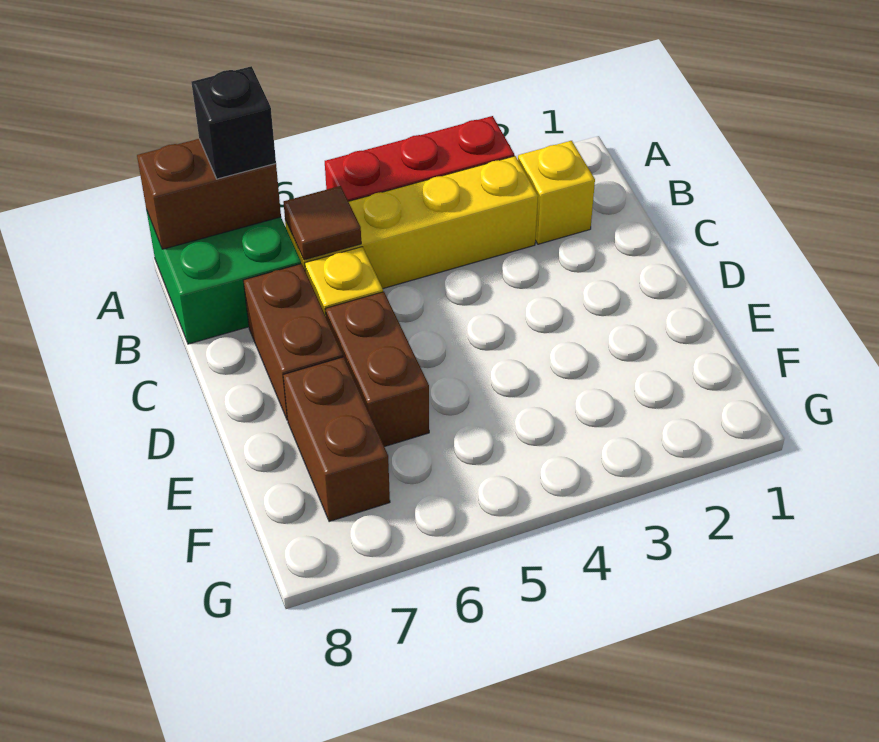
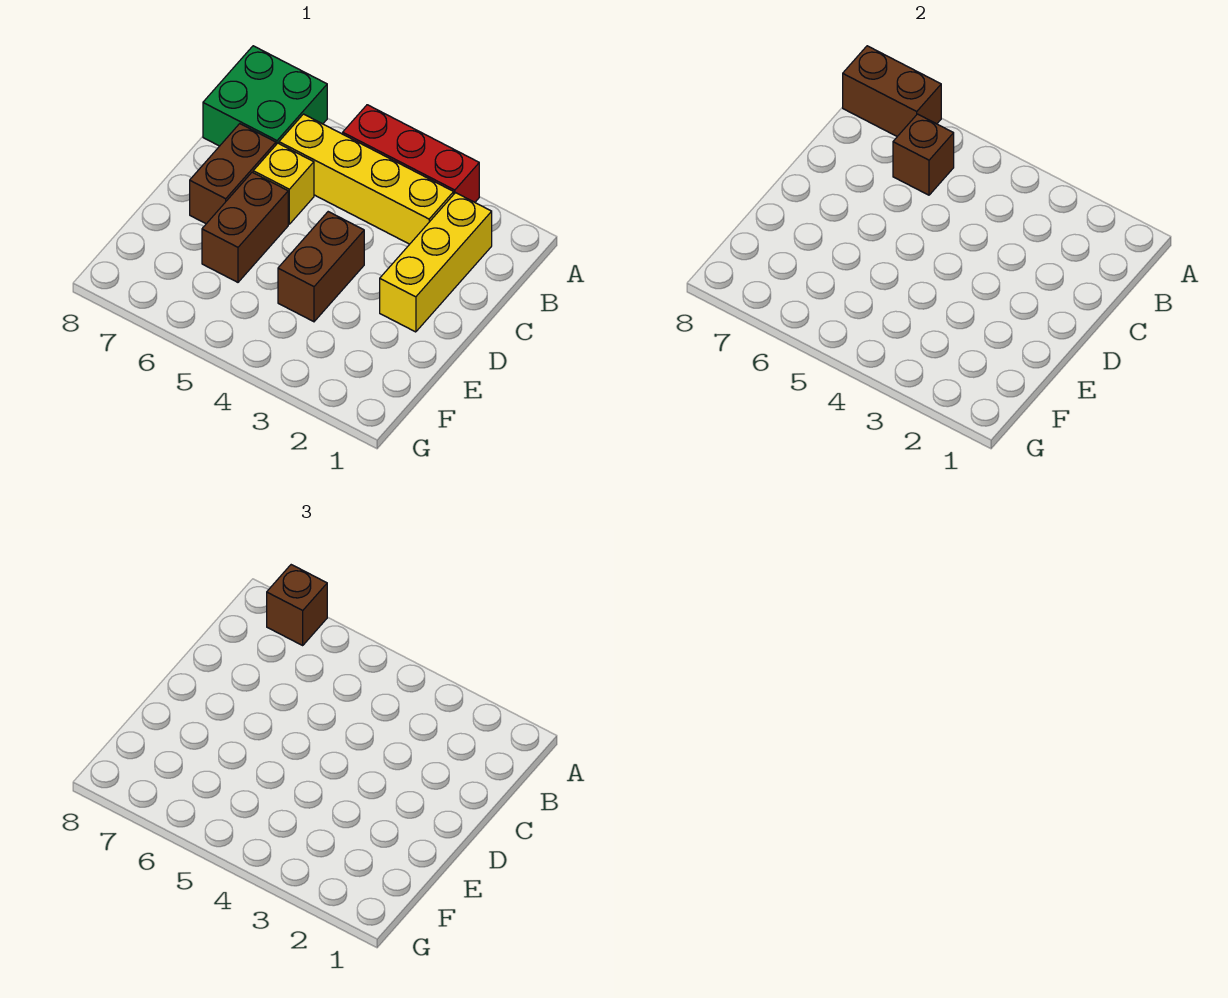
black brick A7 level 3 -> brown brick A7 level 3
yellow brick B2 level 1 -> yellow brick B2:D2 level 1
brown tile B6 level 2 -> brown brick B6 level 2
brown brick E7:F7 level 1 -> brown brick D4:E4 level 1

